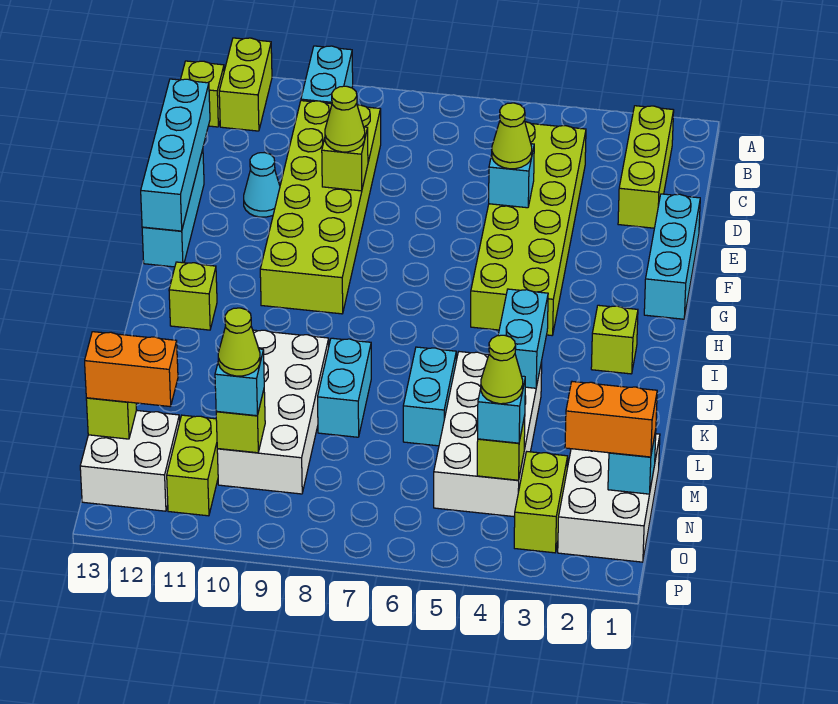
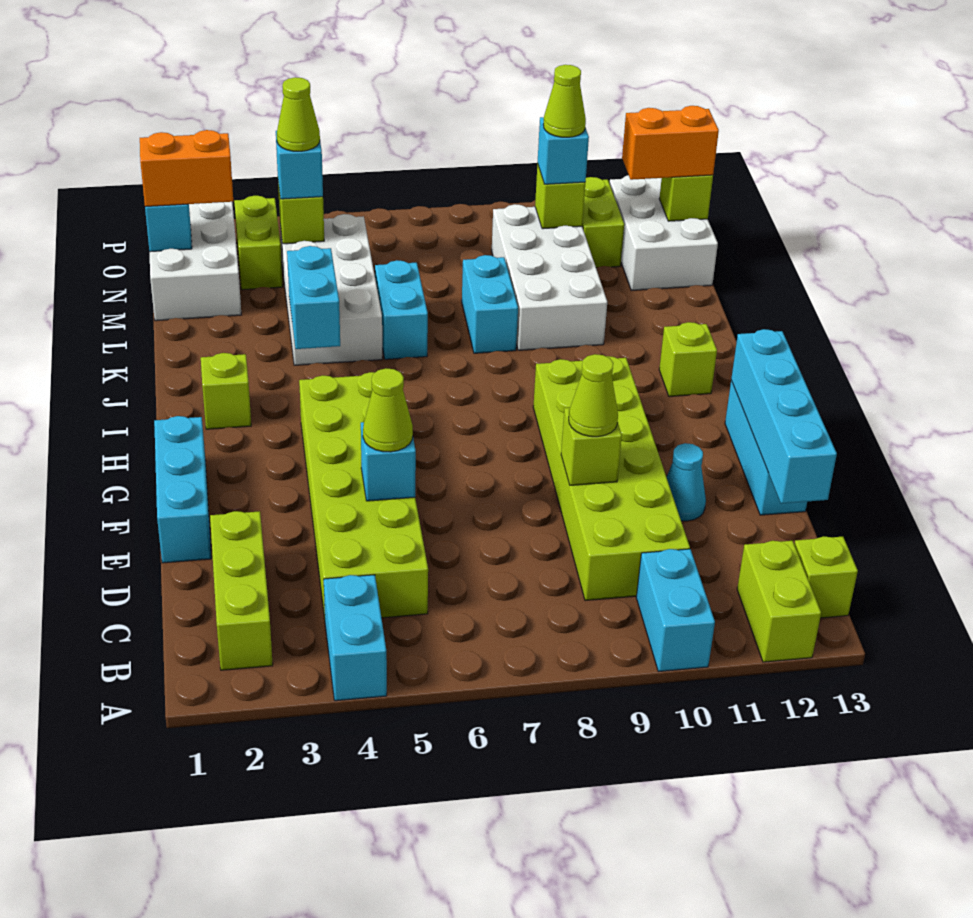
none -> cyan brick A4:B4 level 1
white brick N12:O13 level 1 -> white brick M12:O13 level 1

